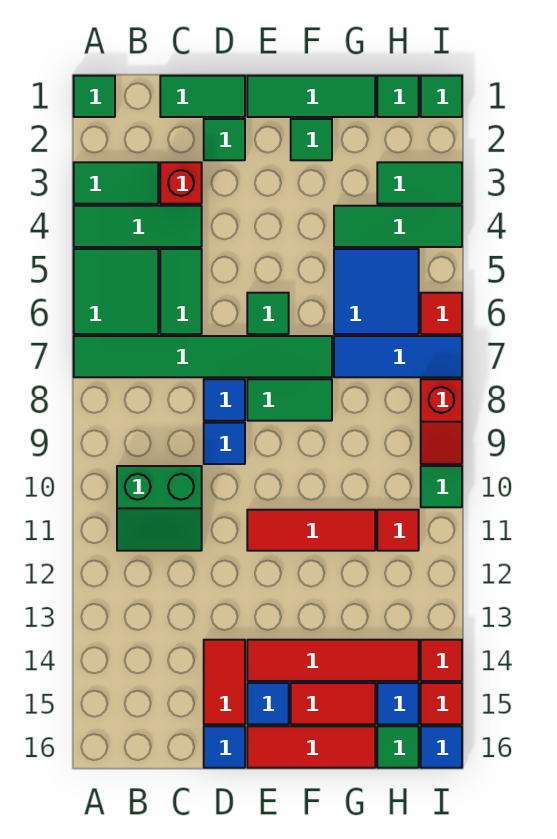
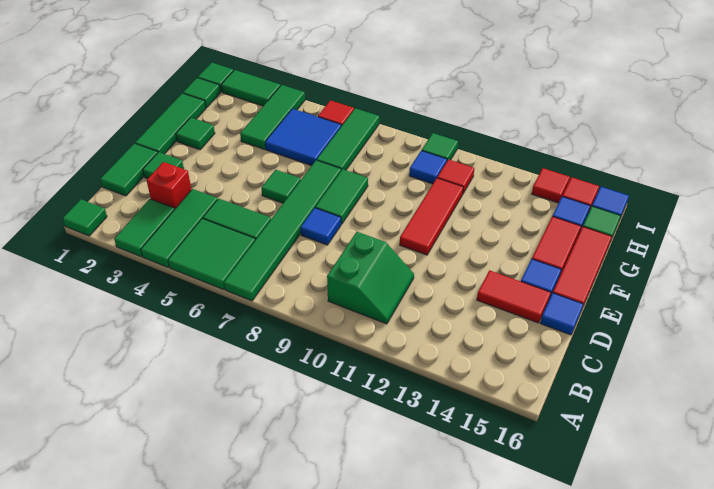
blue tile D9 level 1 -> blue tile H10 level 1
red tile E14:H14 level 1 -> none
blue tile G7:I7 level 1 -> green tile G7:I7 level 1
green tile H3:I3 level 1 -> green tile I2:I3 level 1
red slope I8:I9 level 1 top 8 -> none

